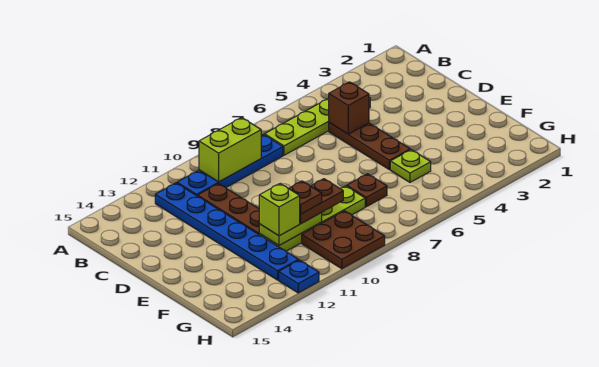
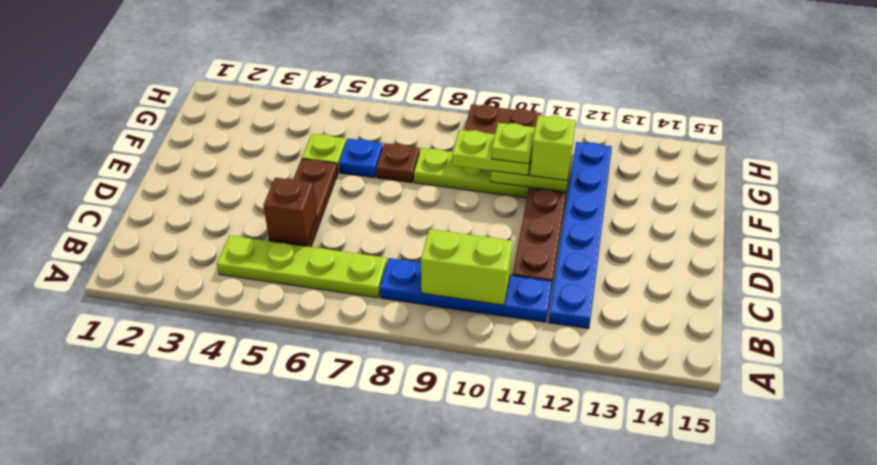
brown plate F9:F10 level 3 -> lime plate F9:F10 level 3
brown plate F10 level 4 -> lime plate F10 level 4
blue plate H12 level 1 -> blue plate F6 level 1

